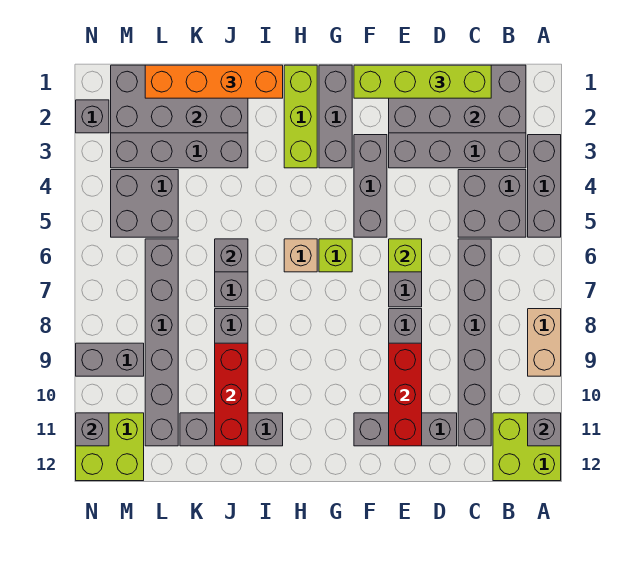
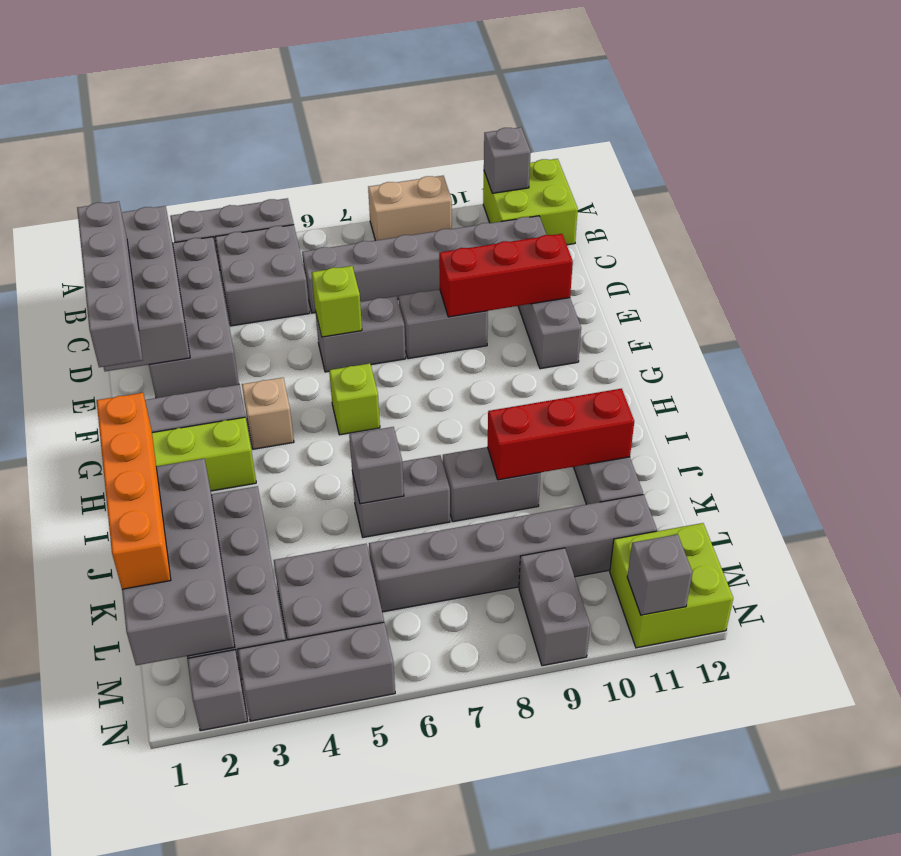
lime brick C1:F1 level 3 -> grey brick C1:F1 level 3
grey brick F3:F5 level 1 -> grey brick N3:N5 level 1
tan brick H6 level 1 -> tan brick G4 level 1

